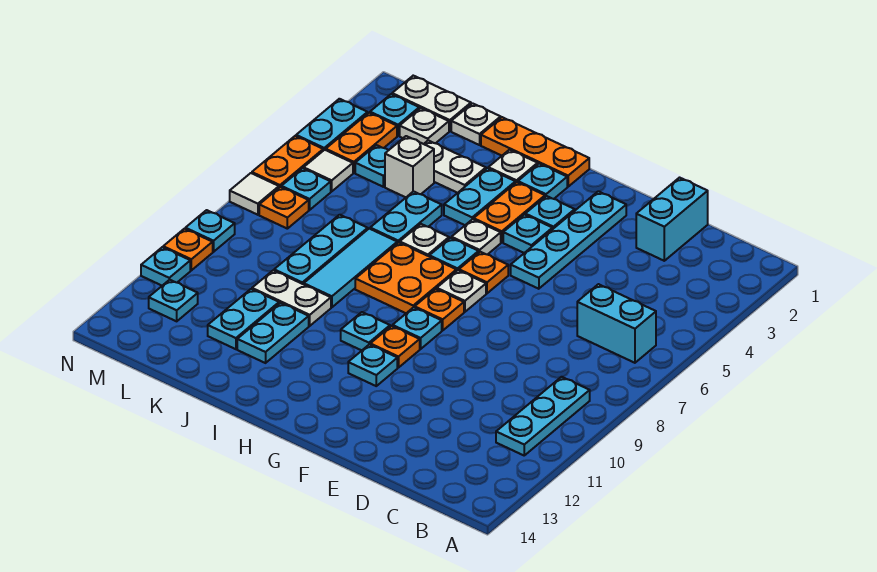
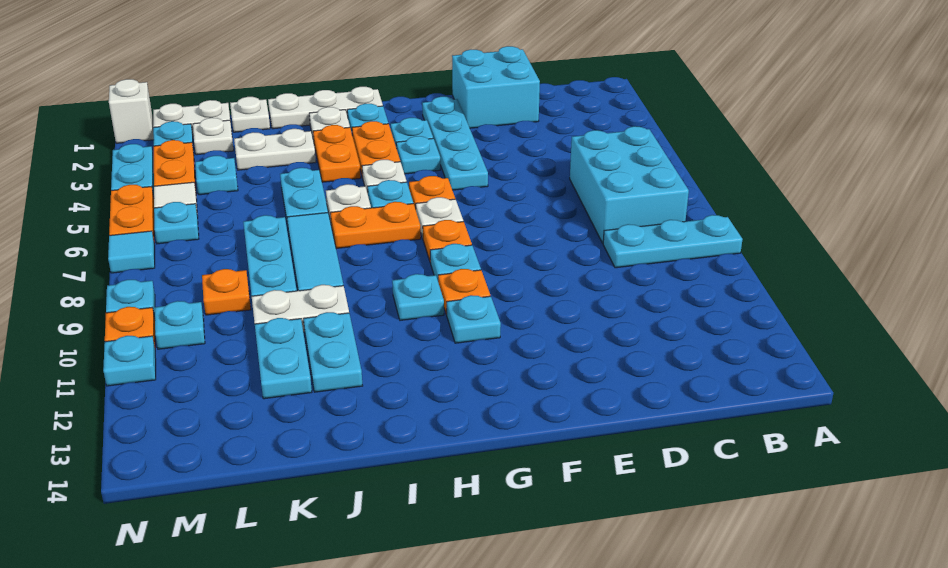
cyan brick B6:C6 level 1 -> cyan brick B6:C8 level 1
cyan plate B9:B11 level 1 -> cyan plate A9:C9 level 1
cyan brick D1:D2 level 1 -> cyan brick D1:E2 level 1
orange plate H1:J1 level 1 -> white plate H1:J1 level 1
orange plate H7:I8 level 1 -> orange plate H7:I7 level 1
cyan plate I3:I4 level 1 -> orange plate I3:I4 level 1
white brick K4 level 1 -> white brick N1 level 1
orange plate M7 level 1 -> orange plate L9 level 1
cyan plate M12 level 1 -> cyan plate M10 level 1
white tile N7 level 1 -> cyan tile N7 level 1

